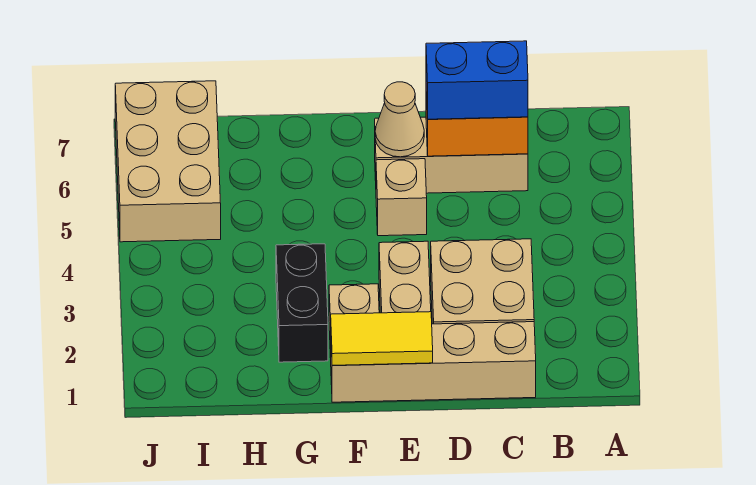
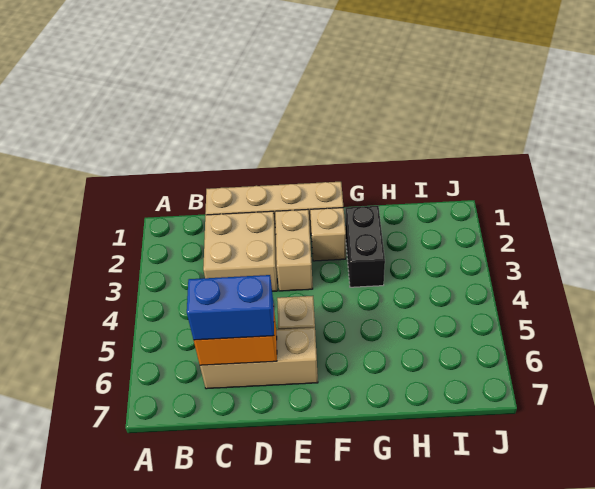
yellow tile E1:F1 level 2 -> none
tan cone E6 level 2 -> none
tan brick I5:J7 level 1 -> none

